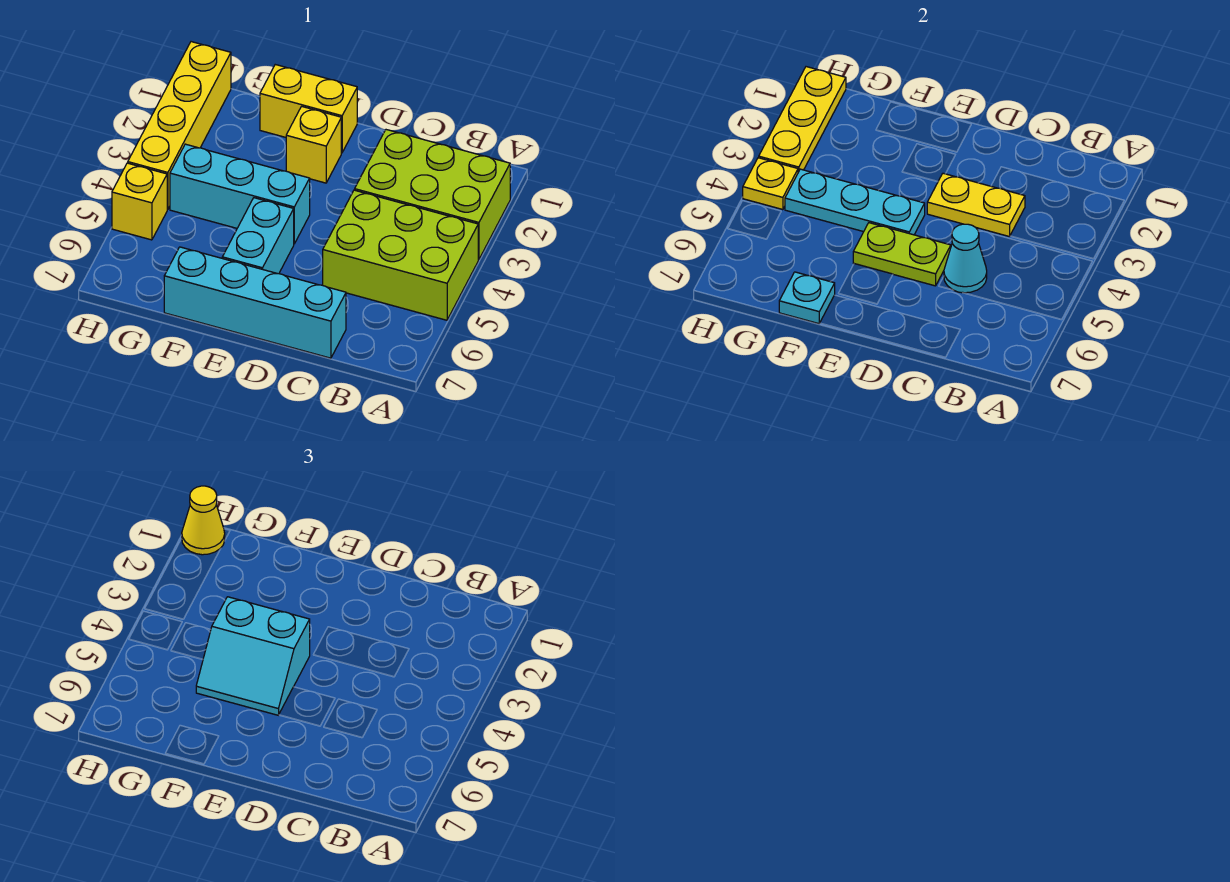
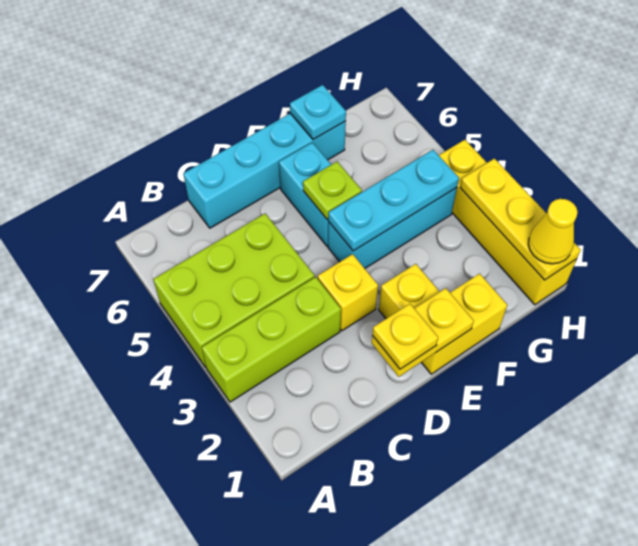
lime brick A2:C3 level 1 -> lime brick A3:C3 level 1
yellow plate C3:D3 level 2 -> yellow plate D1:E1 level 2
cyan cone C5 level 2 -> none
lime plate D5:E5 level 2 -> lime plate E5 level 2
cyan slope E4:F5 level 3 top 4 -> none
yellow plate H4 level 2 -> yellow plate D1 level 3
yellow brick H5 level 1 -> yellow brick D3 level 1

